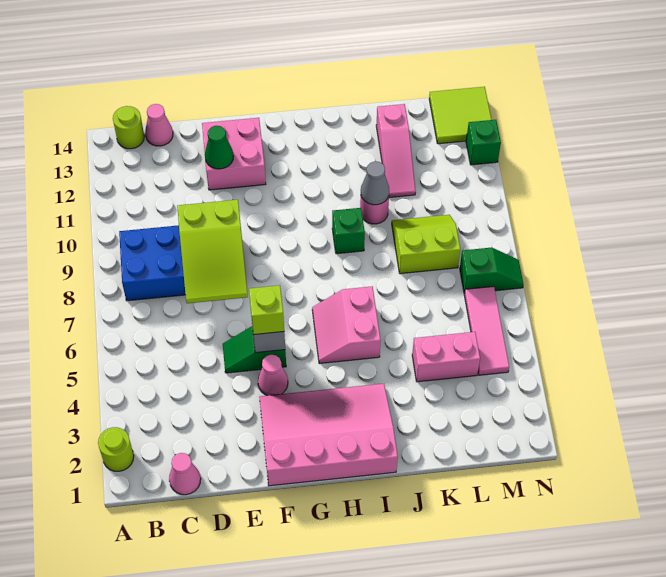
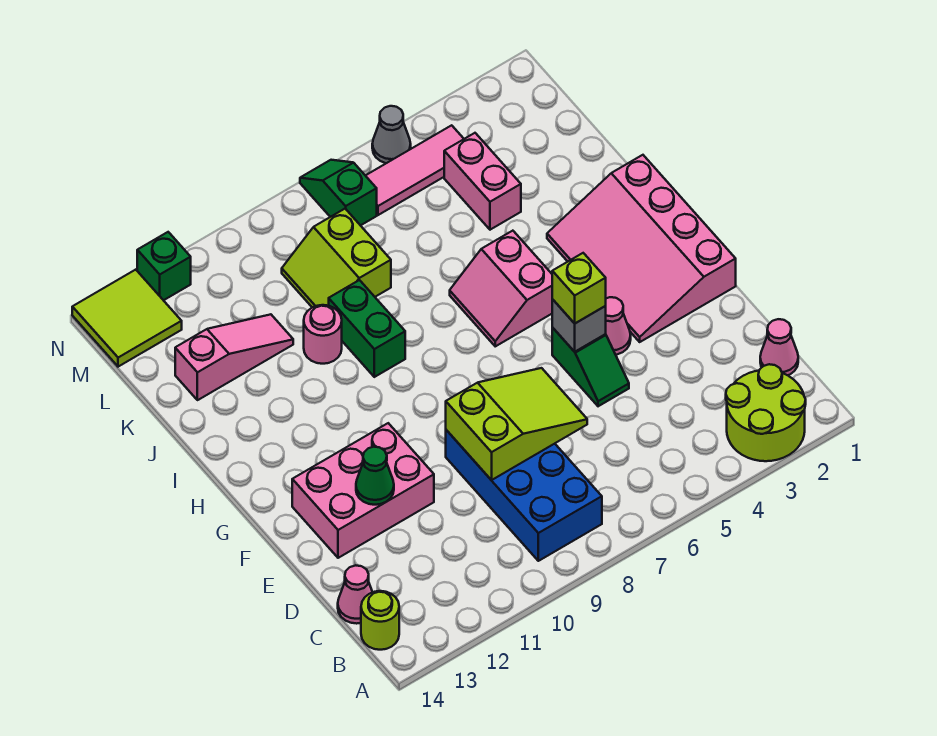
lime round brick A2 level 1 -> lime round brick A2:B3 level 1
pink brick E12:F13 level 1 -> pink brick E11:F13 level 1
pink slope H5:I6 level 1 top I -> pink slope H5:I6 level 1 top 5
green brick I9 level 1 -> green brick I9:J9 level 1
grey cone J10 level 2 -> grey cone N5 level 1

